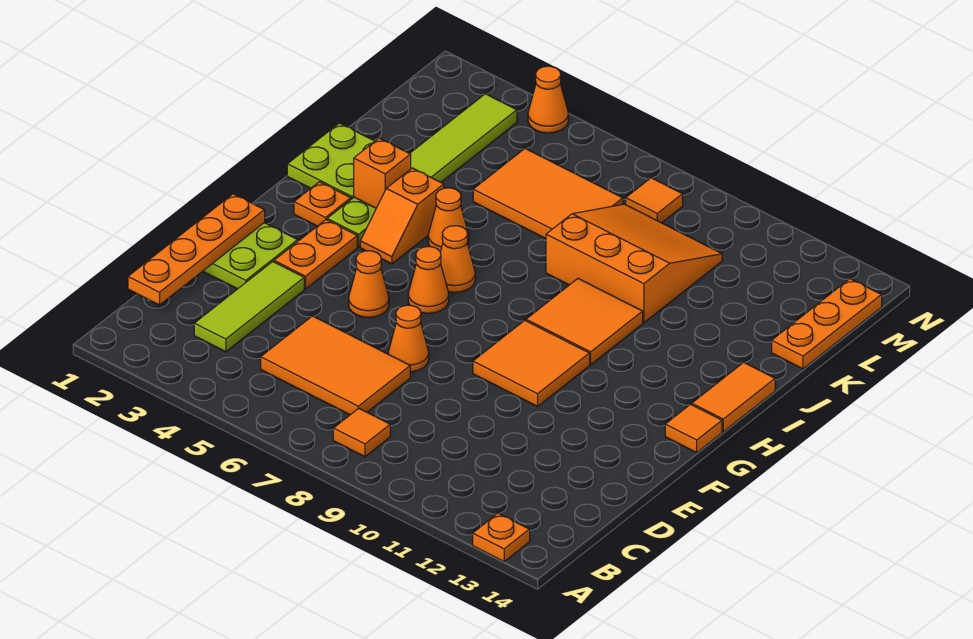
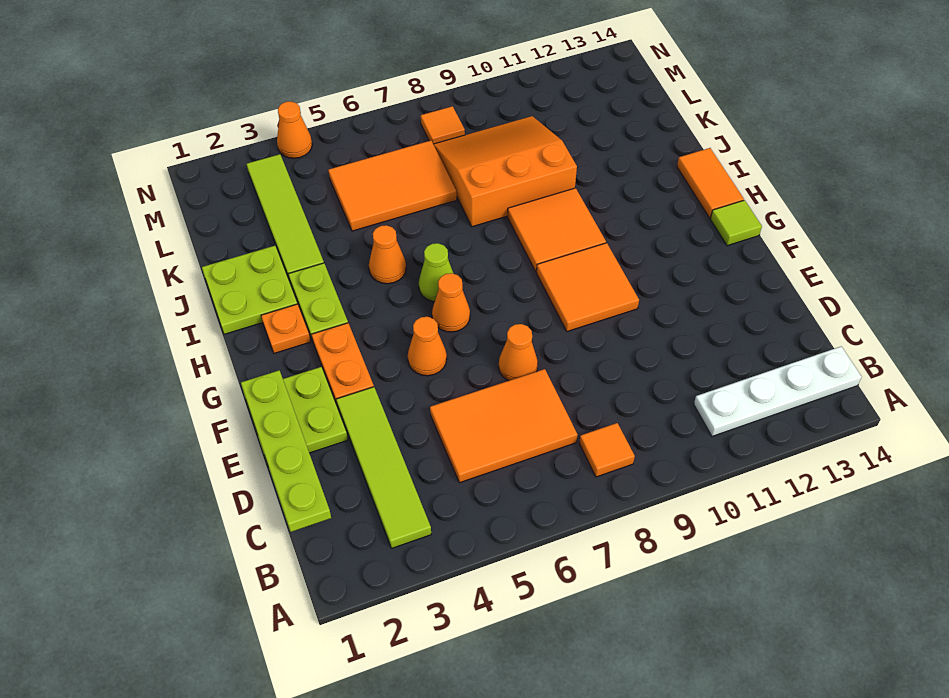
orange plate A13 level 1 -> none
none -> white plate B11:B14 level 1
orange plate C1:F1 level 2 -> lime plate C1:F1 level 2
lime tile C3:E3 level 1 -> lime tile B3:E3 level 1
orange tile G14 level 1 -> lime tile G14 level 1
orange slope H4:I4 level 1 top I -> none
orange cone H6 level 1 -> lime cone H6 level 1
orange brick I3 level 2 -> none
orange plate K14:M14 level 1 -> none

